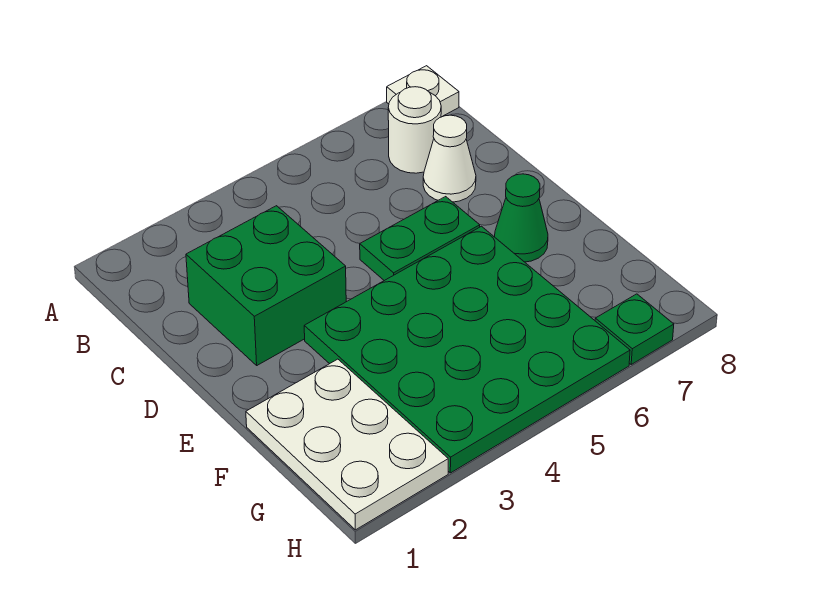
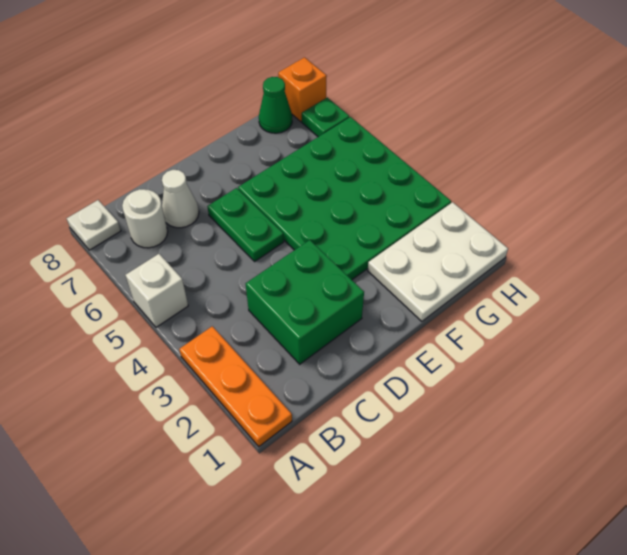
none -> orange plate A1:A3 level 1
none -> white brick A5 level 1
green cone E7 level 1 -> green cone G8 level 1
none -> orange brick H8 level 1

